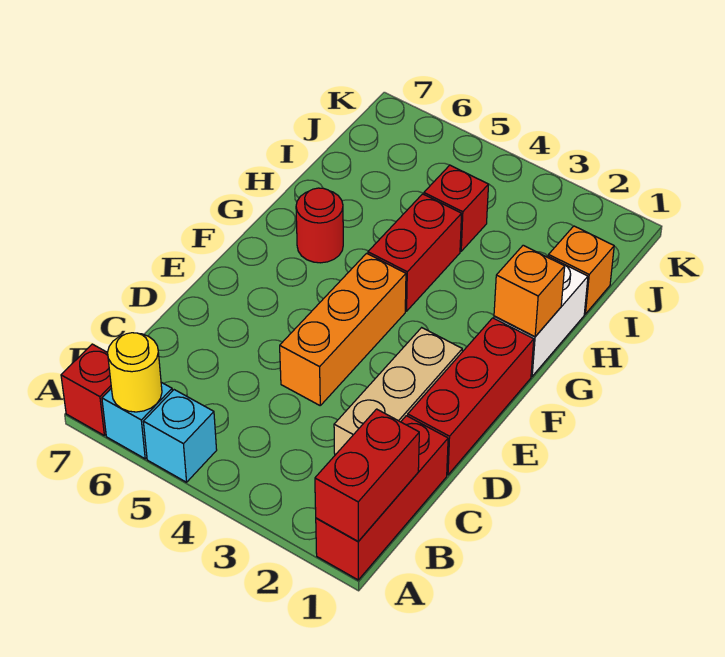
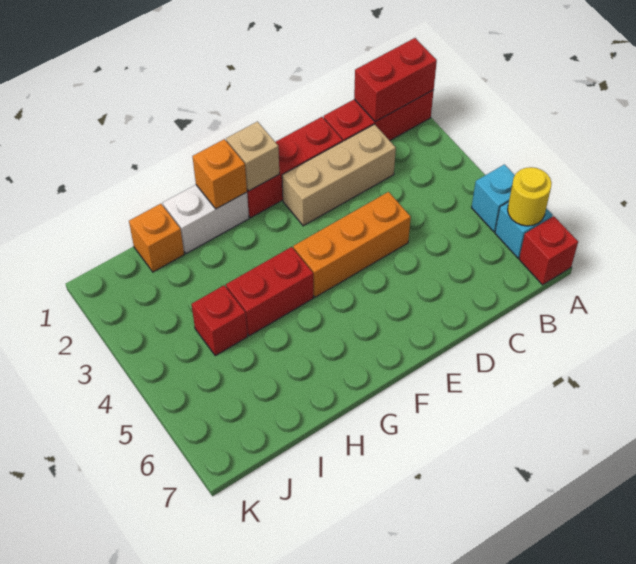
none -> tan brick F1 level 2
red round brick G6 level 1 -> none

